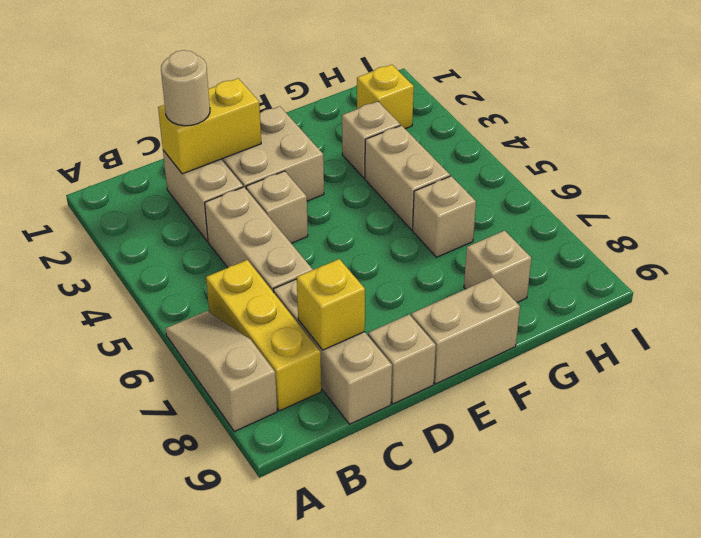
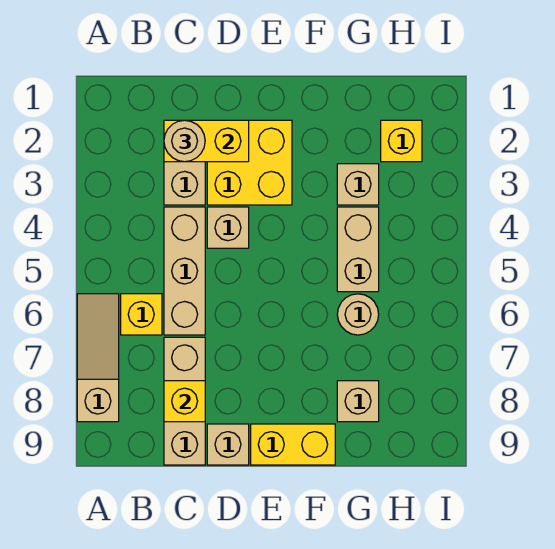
yellow brick B6:B8 level 1 -> yellow brick B6 level 1
tan brick D2:E3 level 1 -> yellow brick D2:E3 level 1
tan brick E9:F9 level 1 -> yellow brick E9:F9 level 1
tan brick G6 level 1 -> tan round brick G6 level 1

